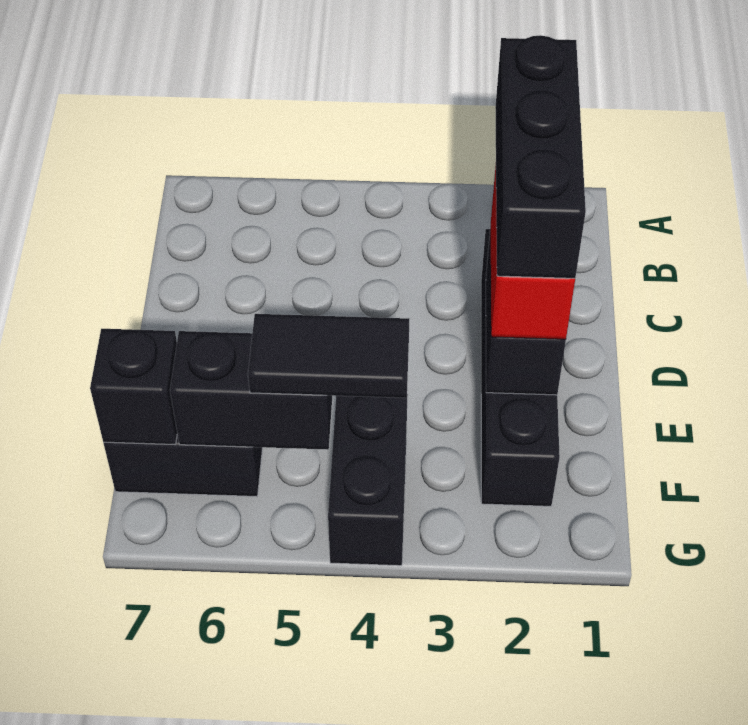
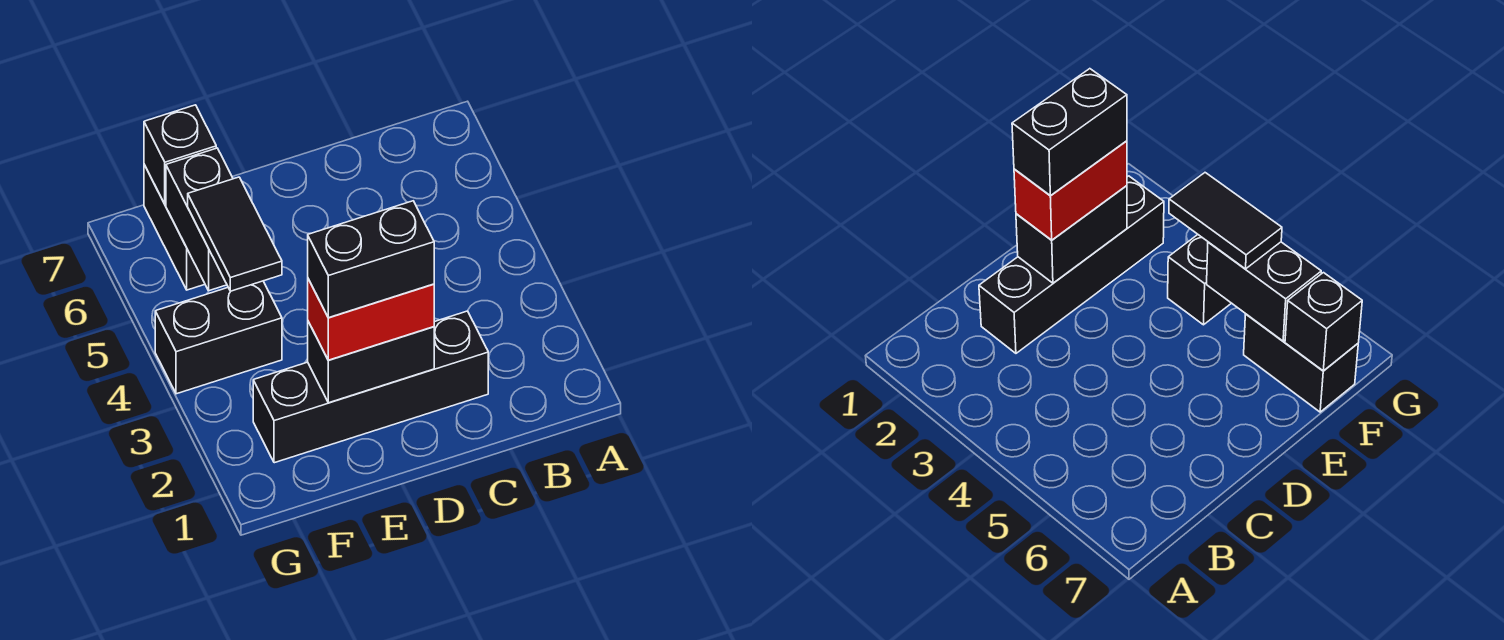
black brick C2:E2 level 4 -> black brick D2:E2 level 4

